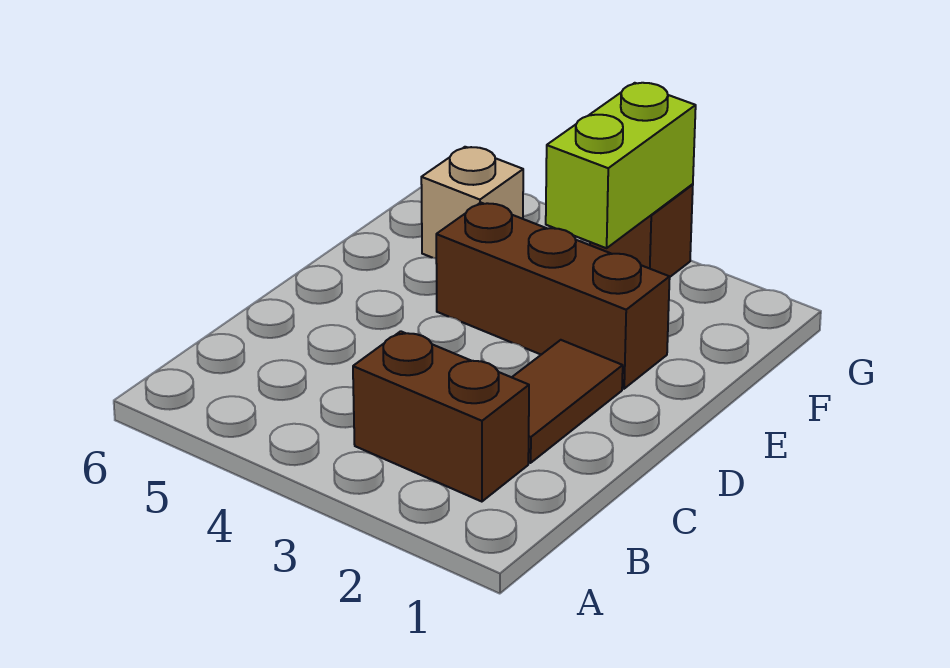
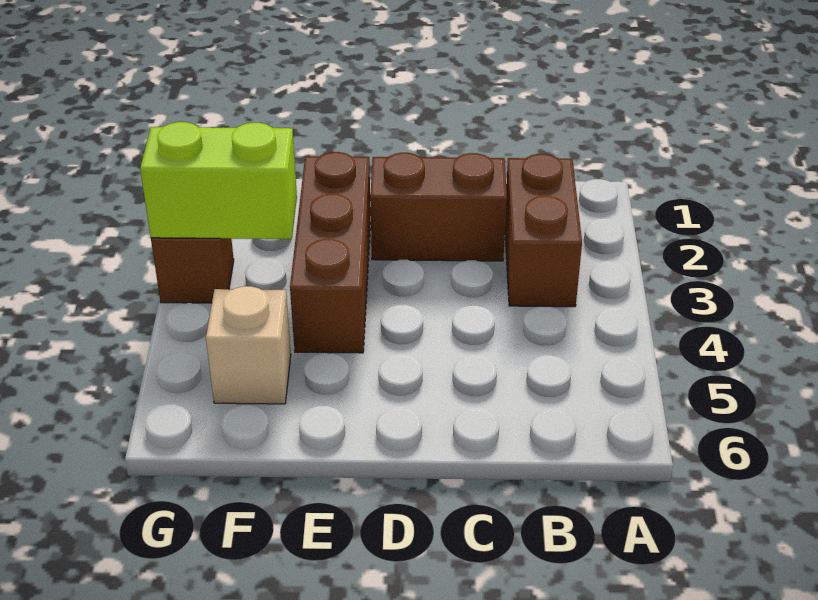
brown tile C2:D2 level 1 -> brown brick C2:D2 level 1

